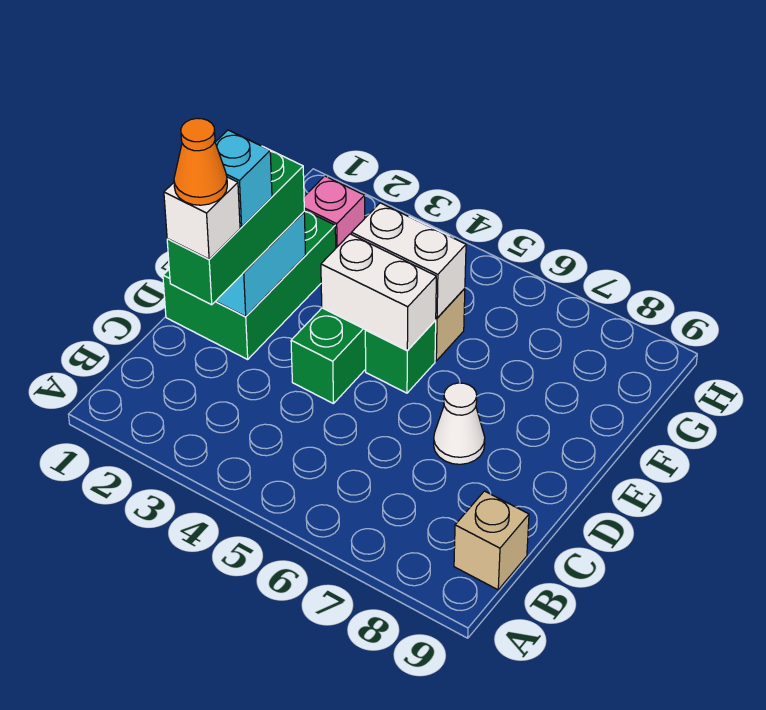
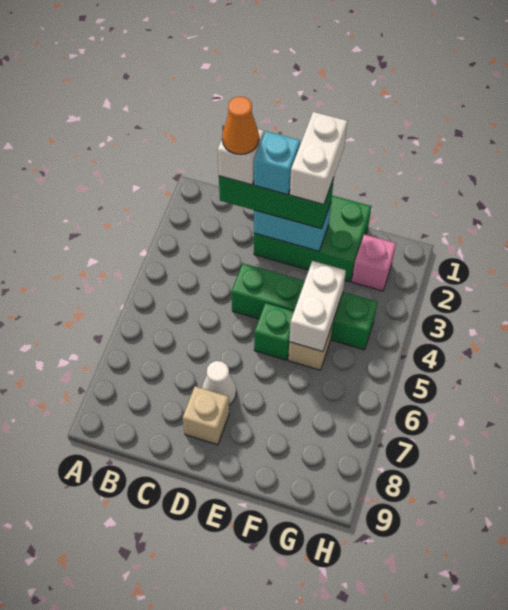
tan brick B9 level 1 -> tan brick D8 level 1
white brick E4:E5 level 2 -> white brick E1:E2 level 4

